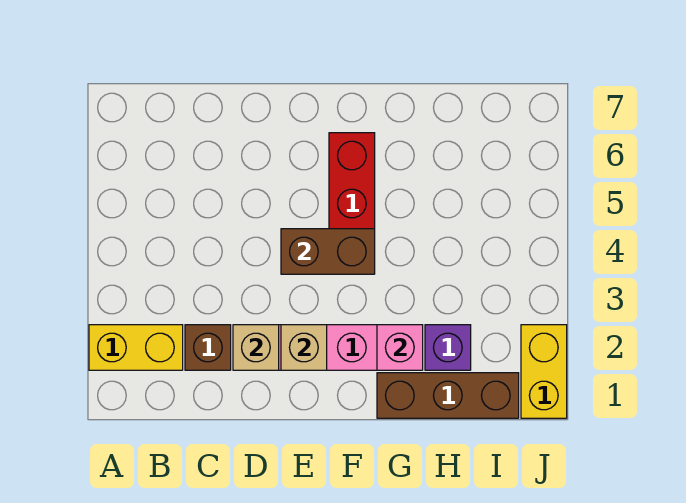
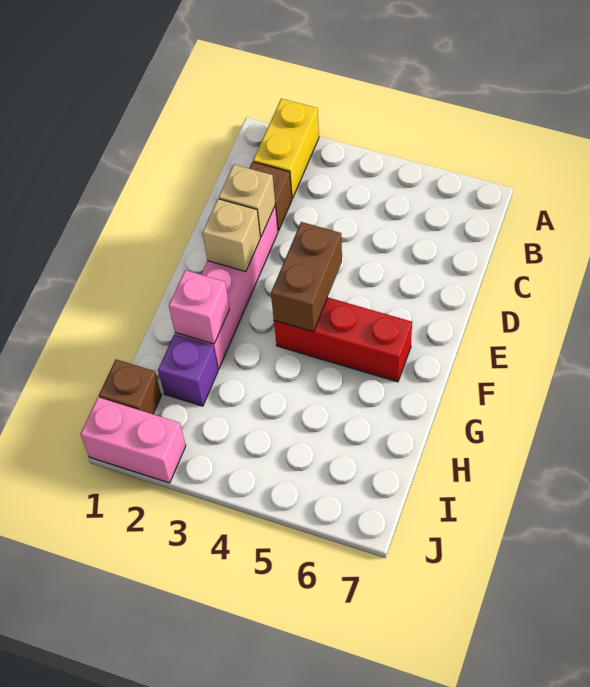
brown brick G1:I1 level 1 -> brown brick I1 level 1
yellow brick J1:J2 level 1 -> pink brick J1:J2 level 1

